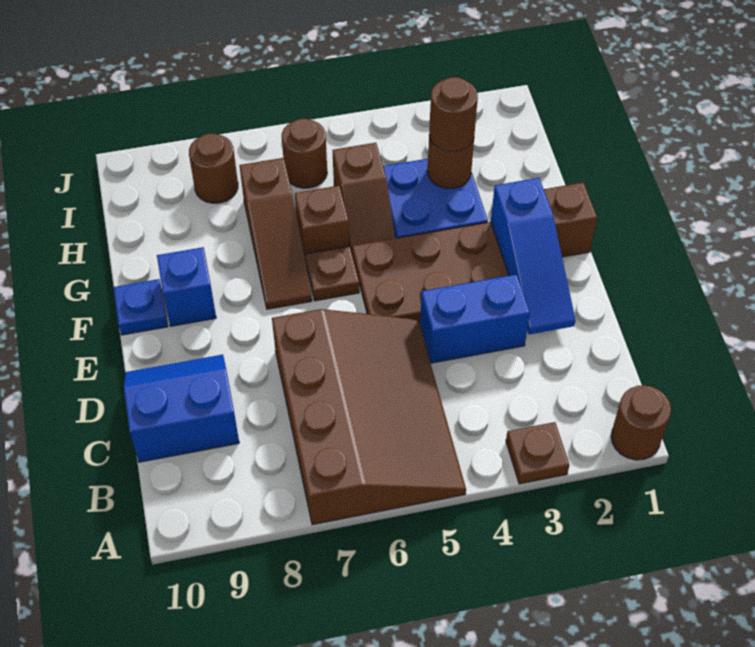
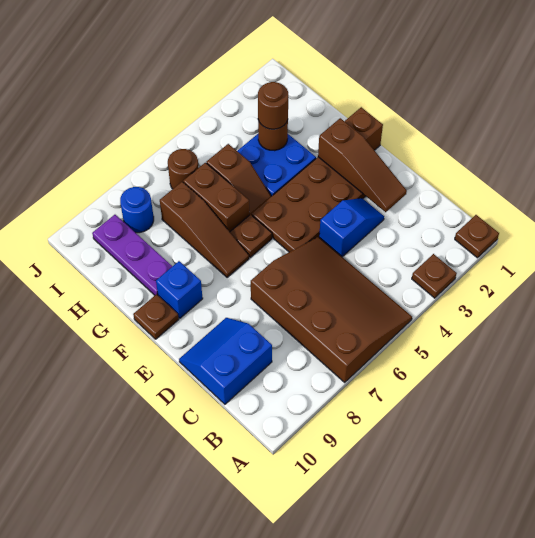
brown round brick A1 level 1 -> brown plate A1 level 1
blue slope D2:F2 level 2 top F -> brown slope D2:F2 level 2 top F
blue brick D3:D4 level 1 -> blue slope D3:D4 level 1 top 4
blue plate F10 level 1 -> brown plate F10 level 1
brown brick G6 level 1 -> brown brick G6:H6 level 1
none -> purple plate G9:I9 level 1
brown round brick I8 level 1 -> blue round brick I8 level 1

